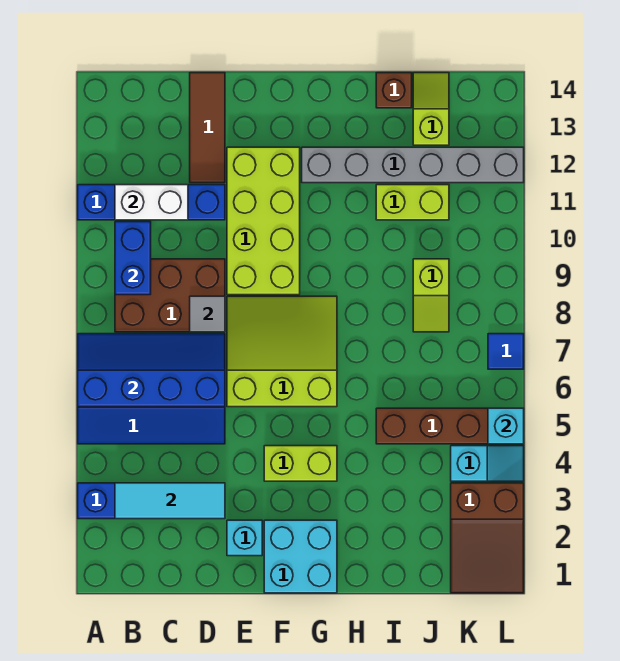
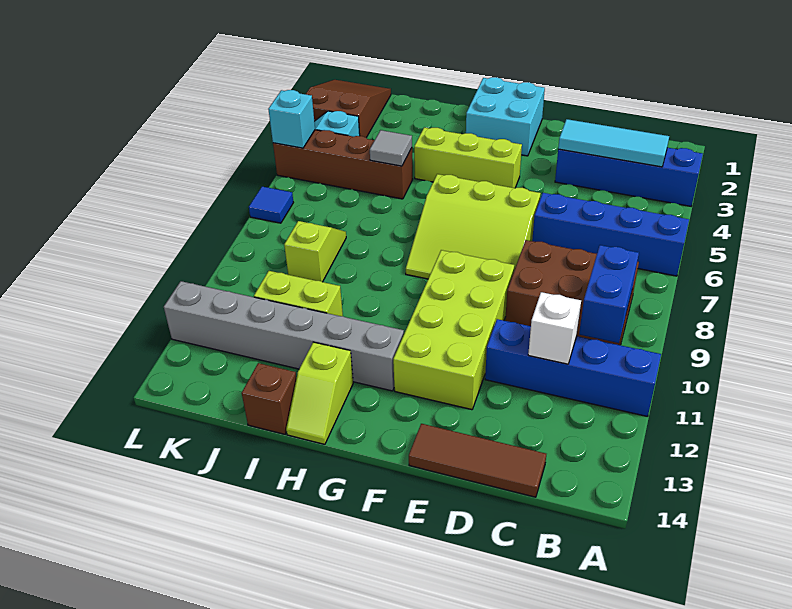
blue slope A6:D7 level 2 top 6 -> none
white brick B11:C11 level 2 -> white brick C11 level 2
grey tile D8 level 2 -> grey tile I5 level 2
brown tile D12:D14 level 1 -> brown tile C14:E14 level 1
cyan brick E2 level 1 -> none
lime brick F4:G4 level 1 -> lime brick F4:H4 level 1
lime slope J13:J14 level 1 top 13 -> lime slope H13:H14 level 1 top 13

